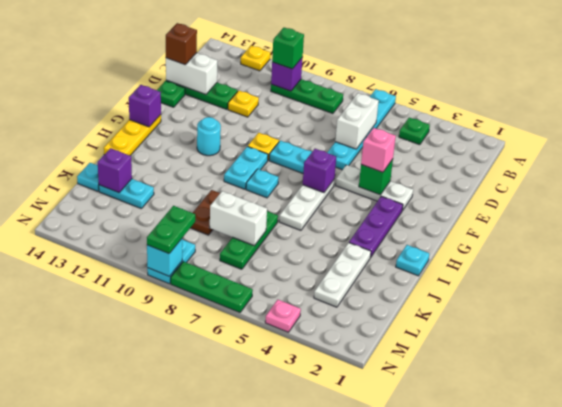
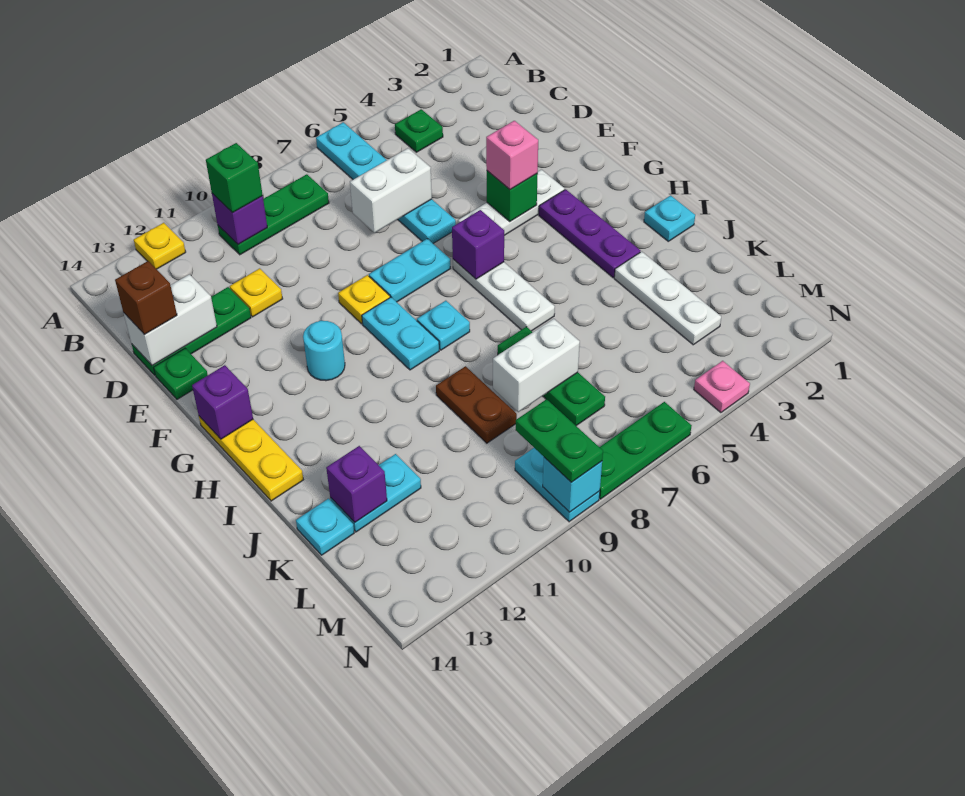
white brick C6:D6 level 2 -> white brick D6:D7 level 2

